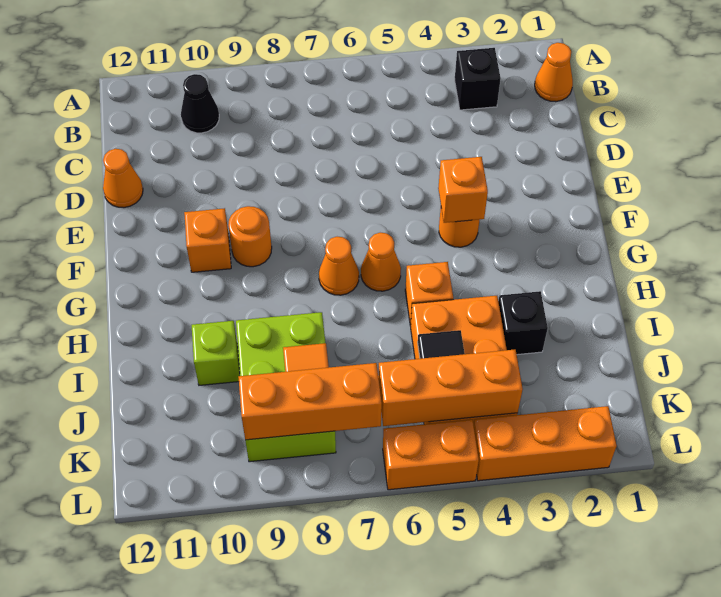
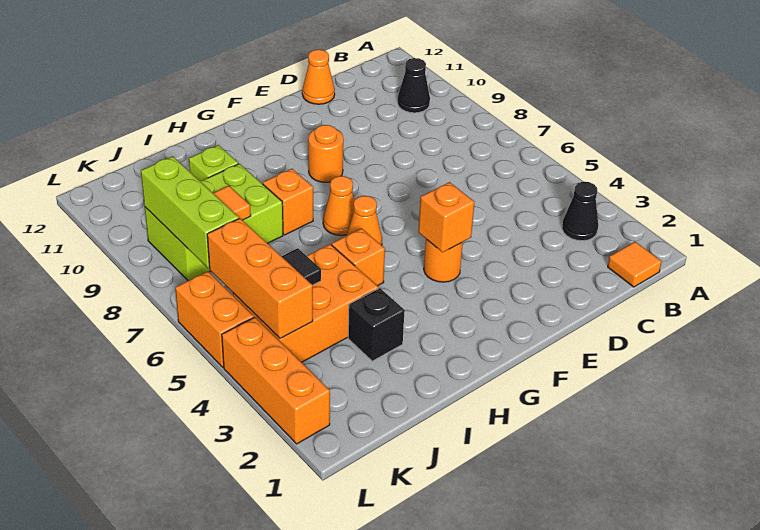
orange cone B1 level 1 -> orange tile B1 level 1
black brick B3 level 1 -> black cone B3 level 1
orange brick F10 level 1 -> orange brick H8 level 1
orange brick K7:K9 level 2 -> lime brick K7:K9 level 2

